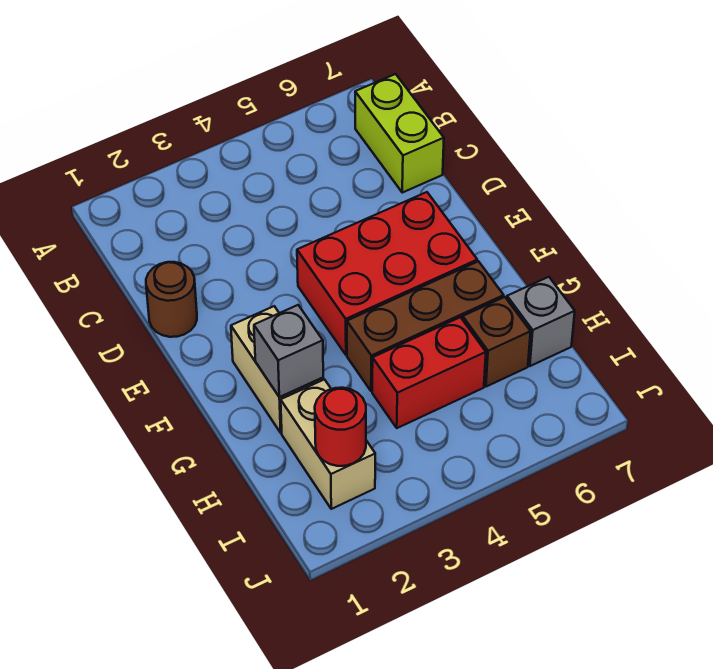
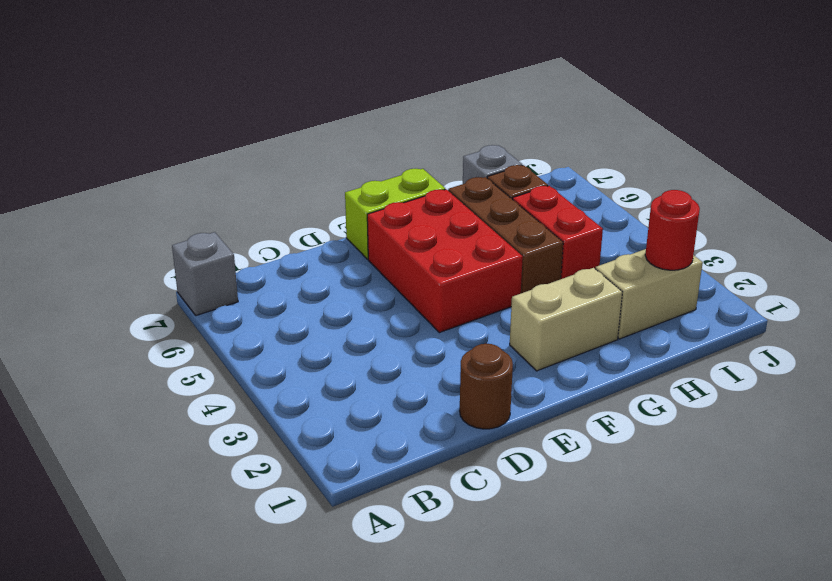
lime brick B7:C7 level 1 -> lime brick E7:F7 level 1
grey brick G2 level 2 -> grey brick A7 level 1

